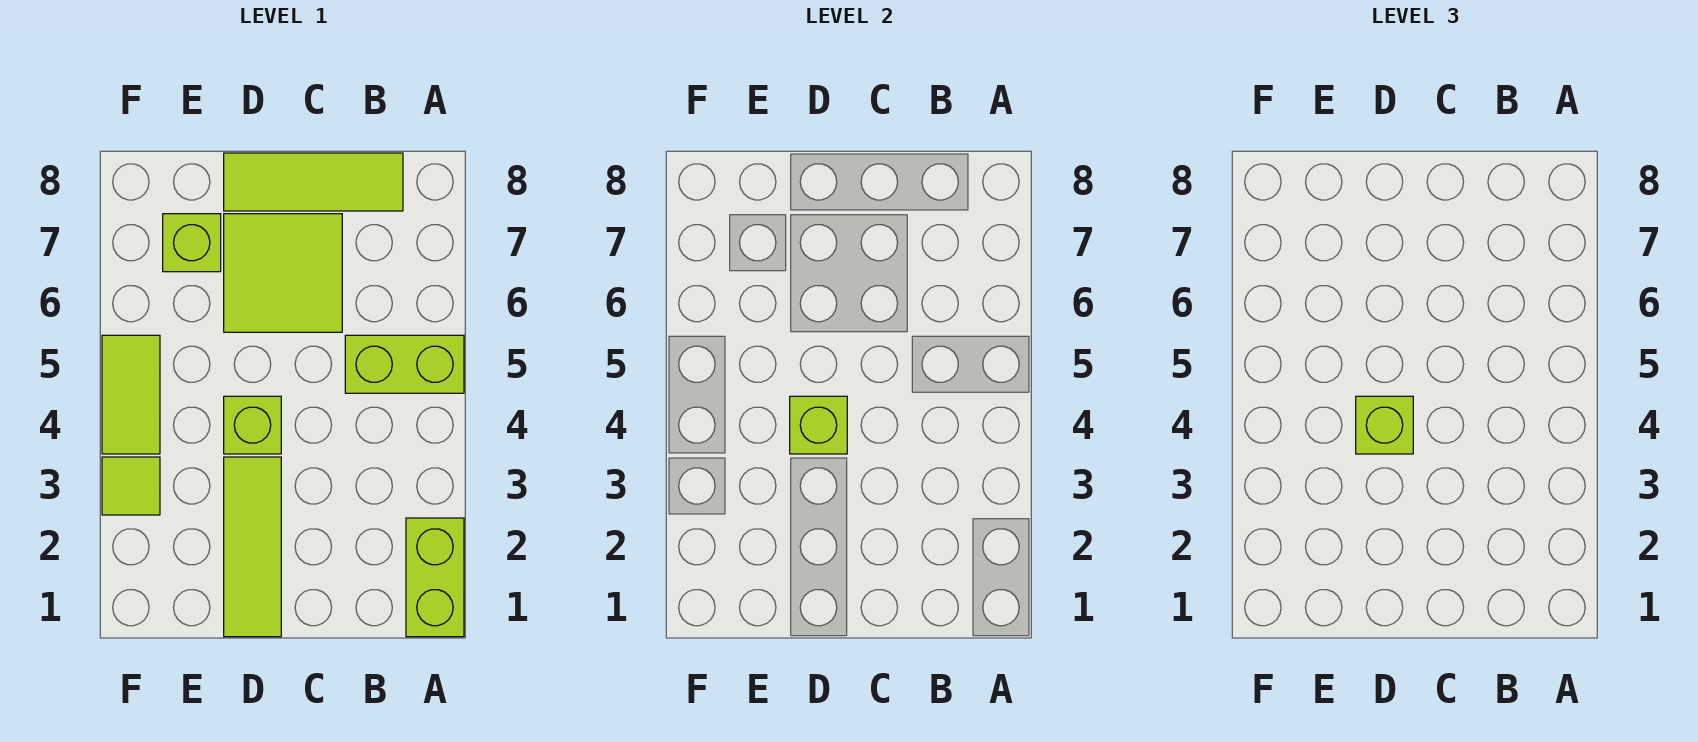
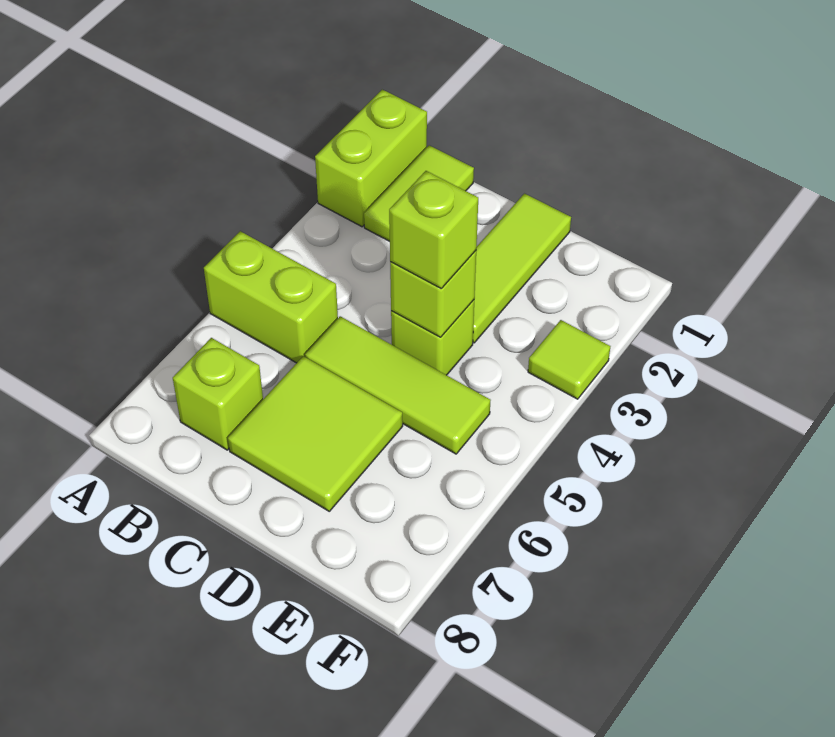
lime tile B8:D8 level 1 -> lime tile C5:E5 level 1
lime brick E7 level 1 -> lime brick B7 level 1
lime tile F4:F5 level 1 -> lime tile B1:B2 level 1

